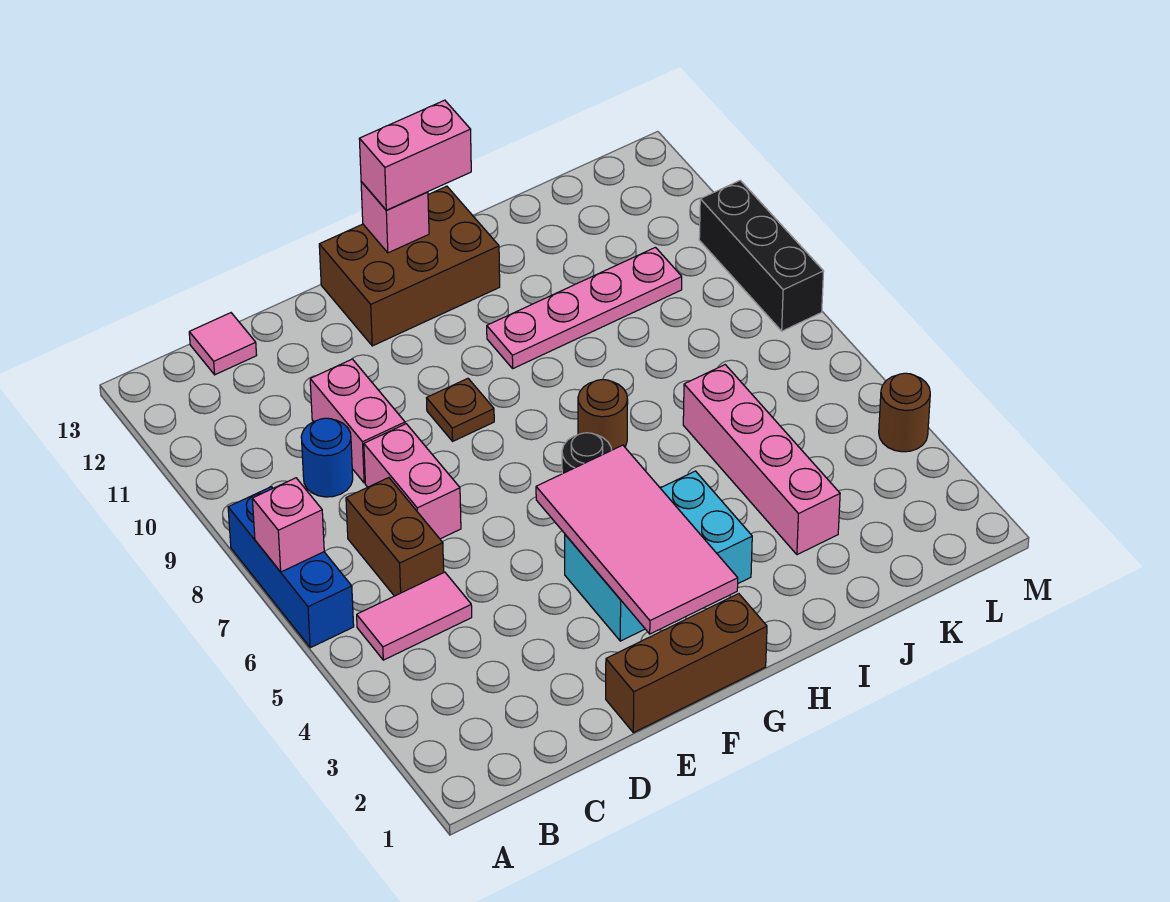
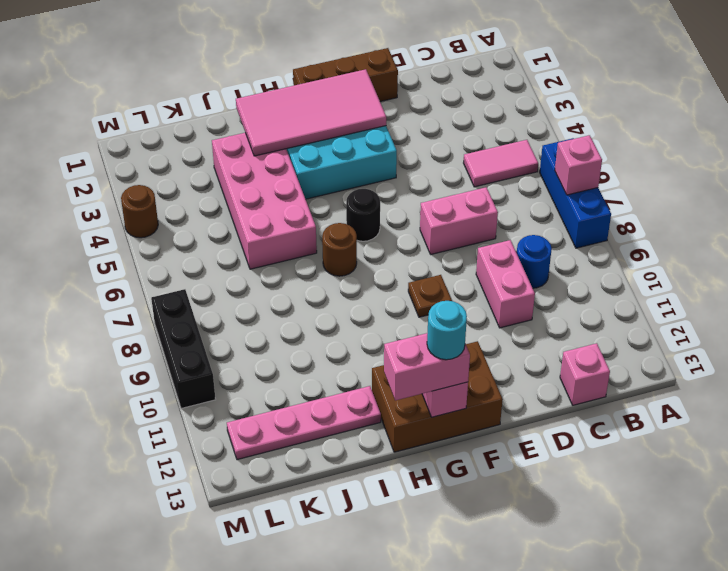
brown brick C6:C7 level 1 -> none
pink tile C13 level 1 -> pink brick C13 level 1
pink brick D7:D8 level 1 -> pink brick D7:E7 level 1
pink tile F2:G5 level 2 -> pink tile F2:I3 level 2
none -> cyan round brick G13 level 4
pink plate H10:K10 level 1 -> pink plate I12:L12 level 1
pink brick J3:J6 level 1 -> pink brick I3:J6 level 1

